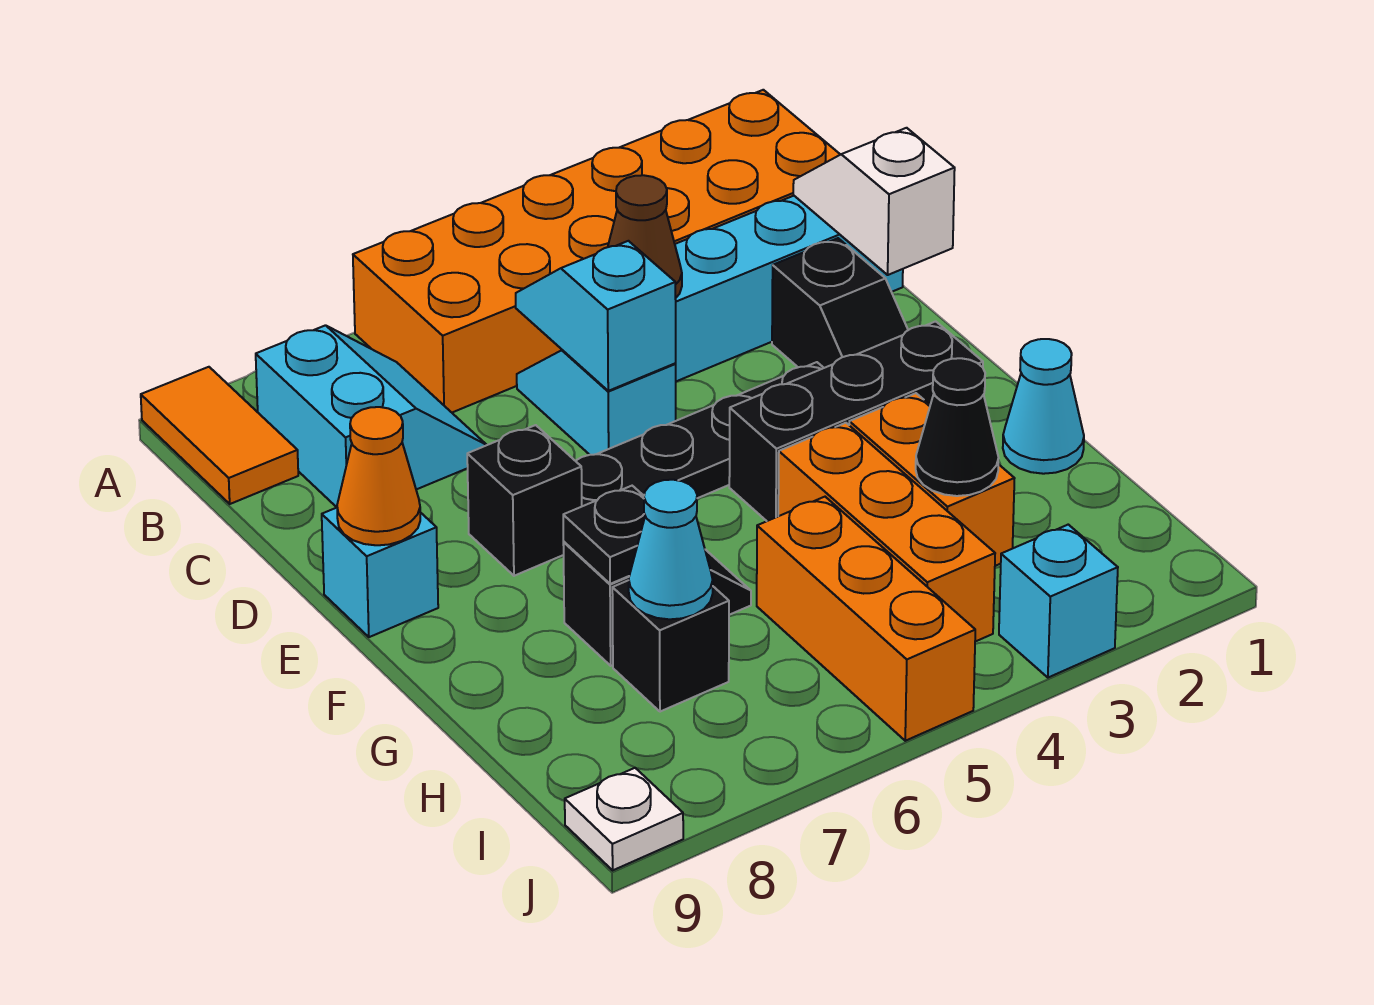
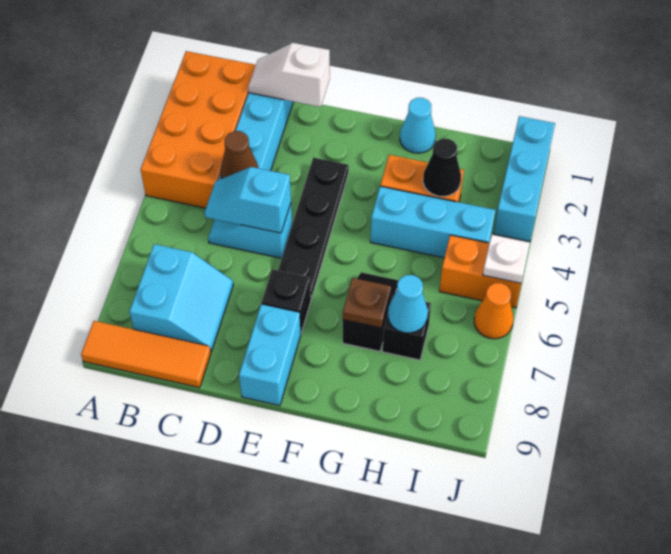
orange brick A1:B6 level 1 -> orange brick A1:B4 level 1
orange tile A9:B9 level 1 -> orange tile A9:C9 level 1
cyan slope B7:C8 level 1 top 8 -> cyan slope B7:C8 level 1 top B
black slope D2:E2 level 1 top D -> none
cyan brick E9 level 1 -> cyan brick E8:E9 level 1
orange cone E9 level 2 -> orange cone J6 level 1
black brick F2:F4 level 1 -> none
orange brick G4:I4 level 1 -> cyan brick G4:I4 level 1
black plate G7 level 2 -> brown plate G7 level 2
orange brick H5:J5 level 1 -> orange brick I5:J5 level 1
cyan brick J3 level 1 -> cyan brick J1:J3 level 1
white plate J9 level 1 -> white plate J5 level 2

